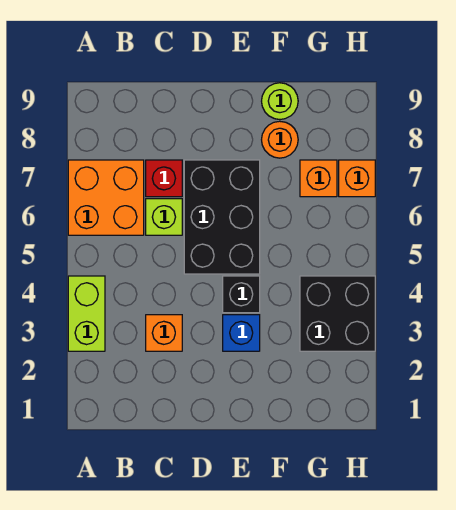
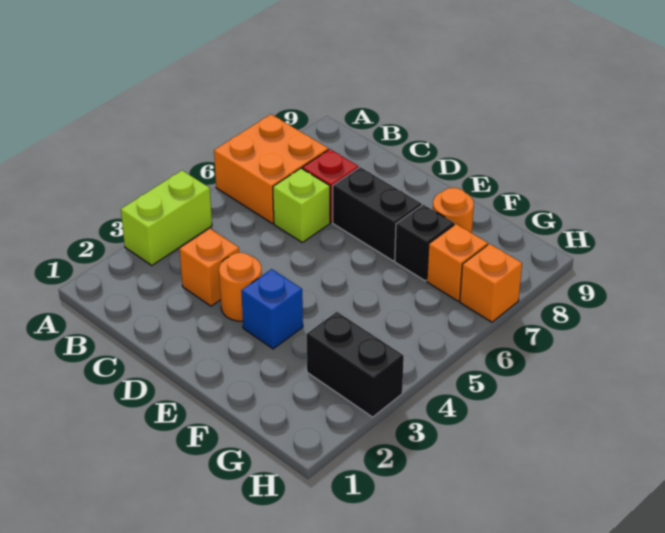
none -> orange round brick D3 level 1
black brick D5:E7 level 1 -> black brick D7:E7 level 1
black brick E4 level 1 -> black brick F7 level 1
lime round brick F9 level 1 -> none
black brick G3:H4 level 1 -> black brick G3:H3 level 1

